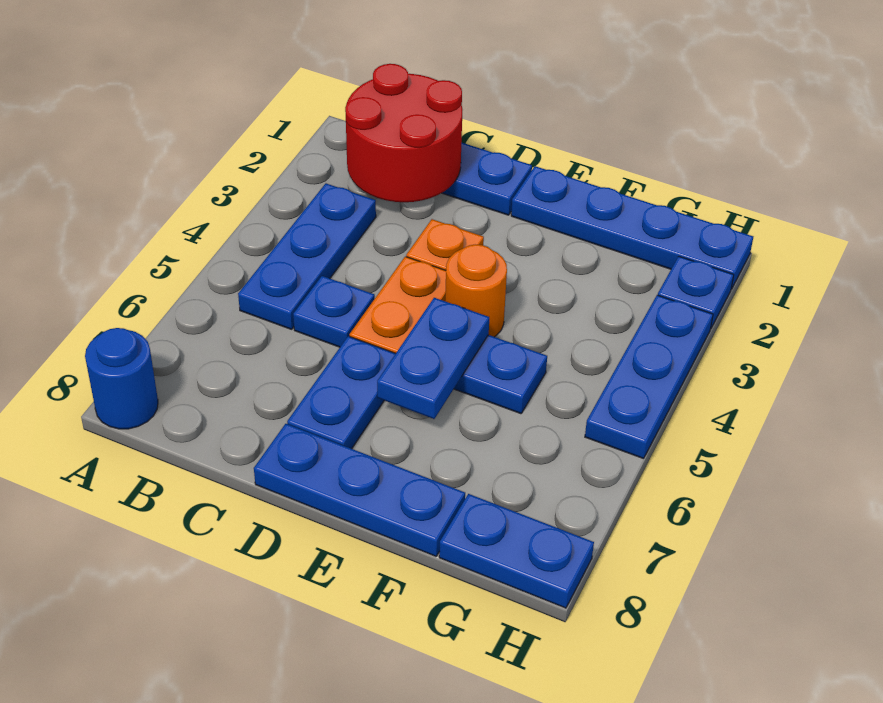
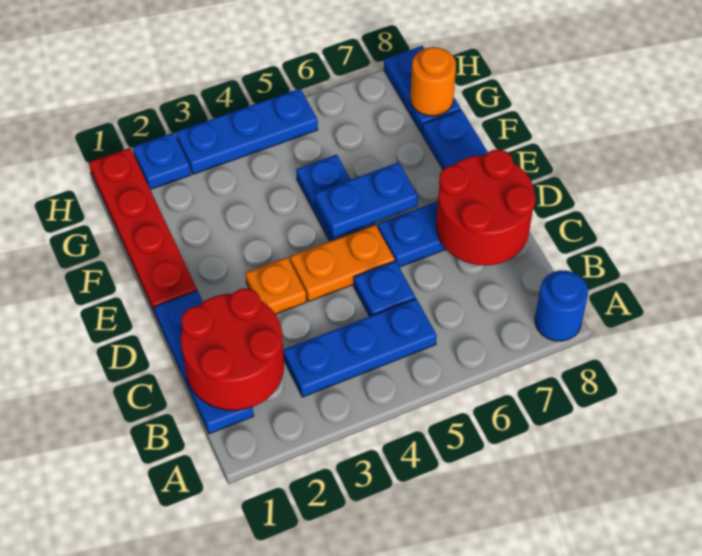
none -> red round brick C7:D8 level 2
blue plate E1:H1 level 1 -> red plate E1:H1 level 1
orange round brick E4 level 1 -> orange round brick G8 level 2

